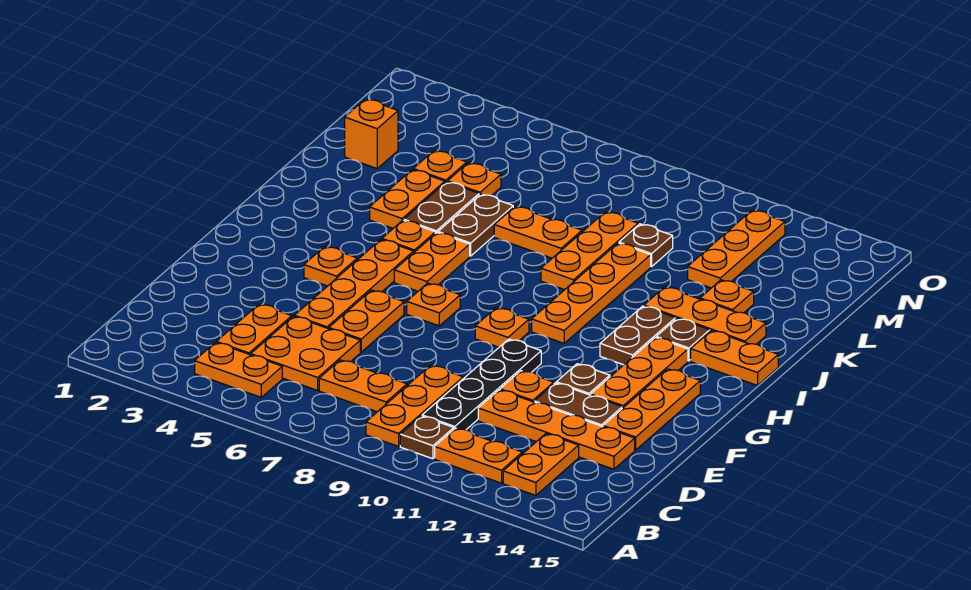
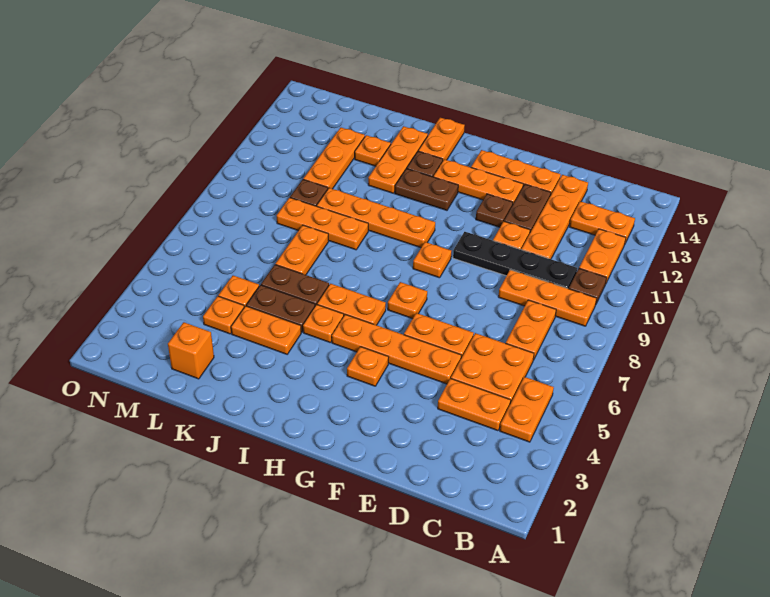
orange plate L12:N12 level 1 -> orange plate L11:L13 level 1

